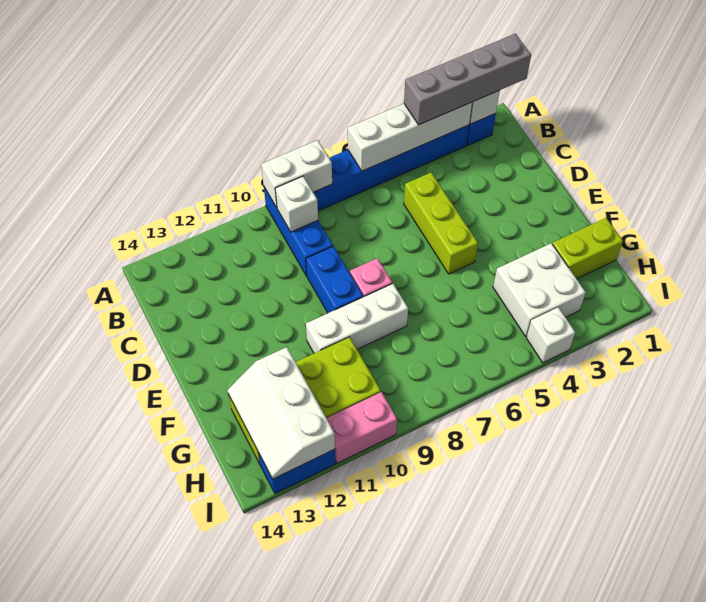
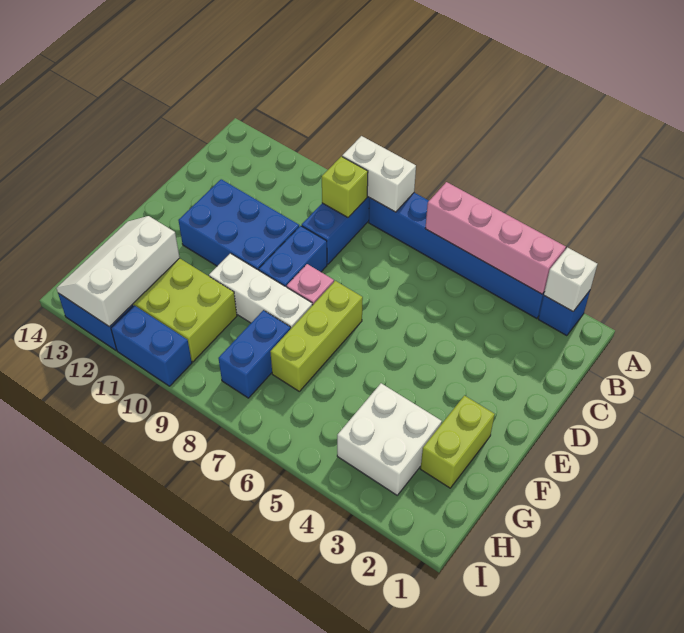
grey brick A1:A4 level 3 -> none
white brick A3:A6 level 2 -> pink brick A3:A6 level 2
white brick B9 level 2 -> lime brick B9 level 2
lime brick C5:E5 level 1 -> lime brick E7:G7 level 1
none -> blue brick D10:E12 level 1
lime brick G1:G2 level 1 -> lime brick F2:G2 level 1
none -> blue brick G8:H8 level 1
white brick I4 level 1 -> none
pink brick I10:I11 level 1 -> blue brick I10:I11 level 1

